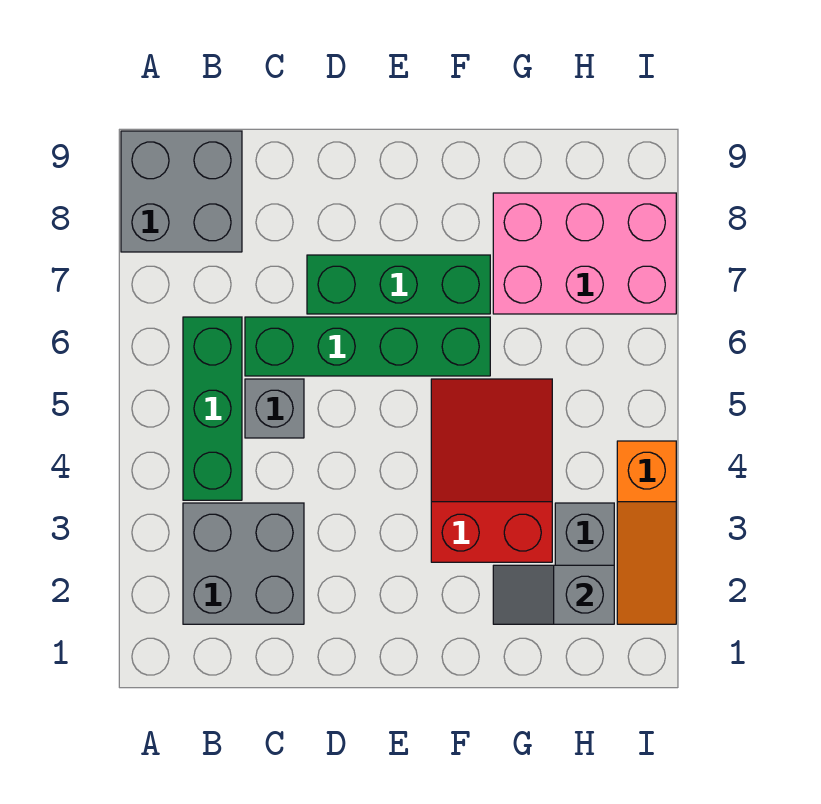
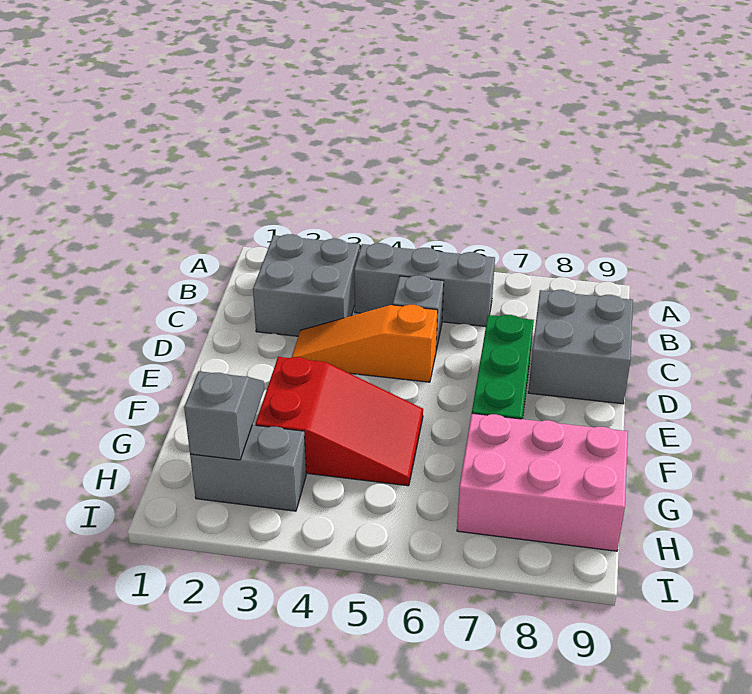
grey brick A8:B9 level 1 -> grey brick C8:D9 level 1
green brick B4:B6 level 1 -> grey brick B4:B6 level 1
green brick C6:F6 level 1 -> none
pink brick G7:I8 level 1 -> pink brick G7:H9 level 1
orange slope I2:I4 level 1 top 4 -> orange slope D3:D5 level 1 top 5

